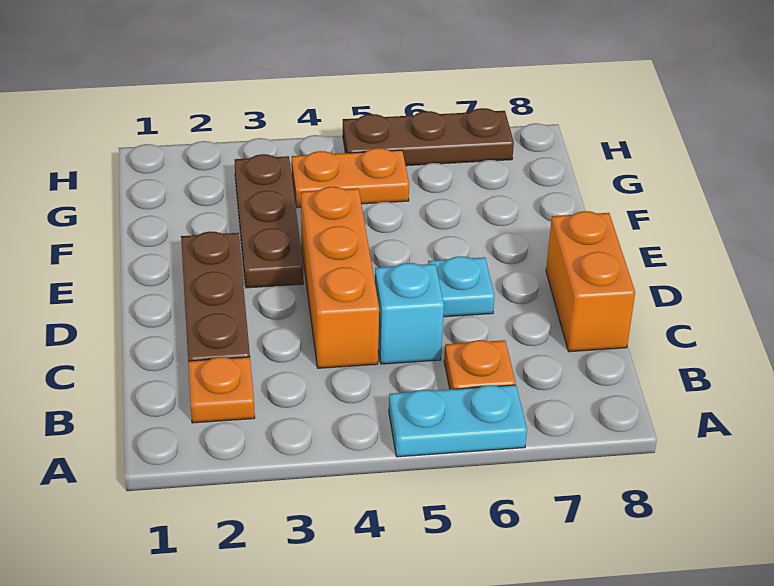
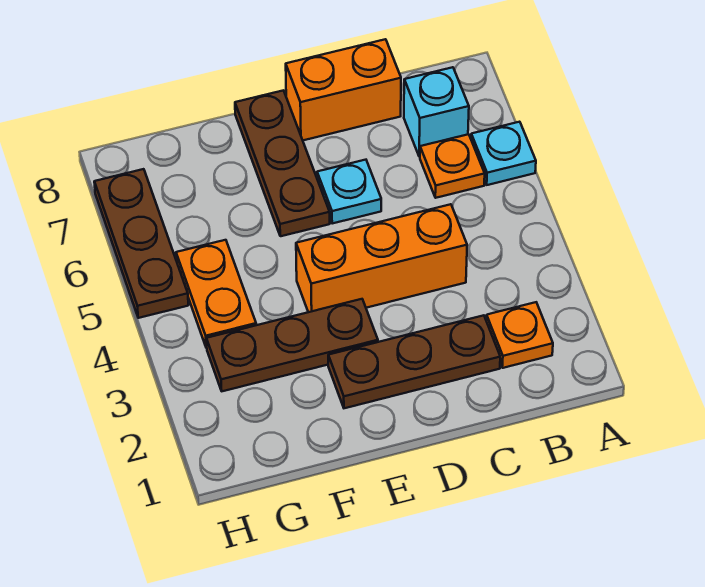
cyan plate A5:A6 level 1 -> cyan plate A6 level 1
cyan brick C5 level 1 -> cyan brick B7 level 1
none -> brown plate E6:E8 level 1

